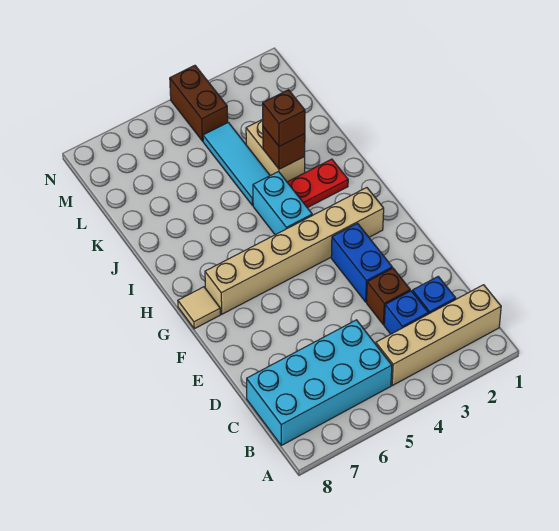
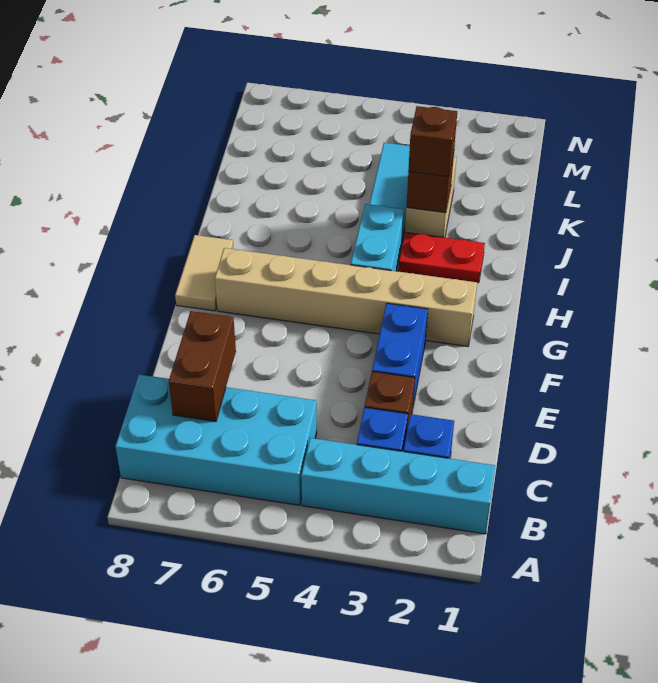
tan brick B1:B4 level 1 -> cyan brick B1:B4 level 1
tan tile G8 level 1 -> tan tile G8:H8 level 1
brown brick M4:N4 level 1 -> brown brick C7:D7 level 2

